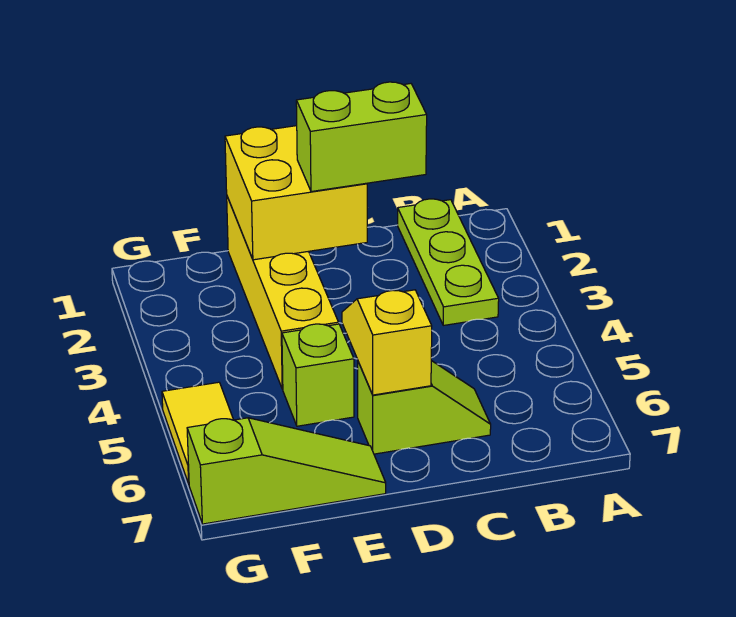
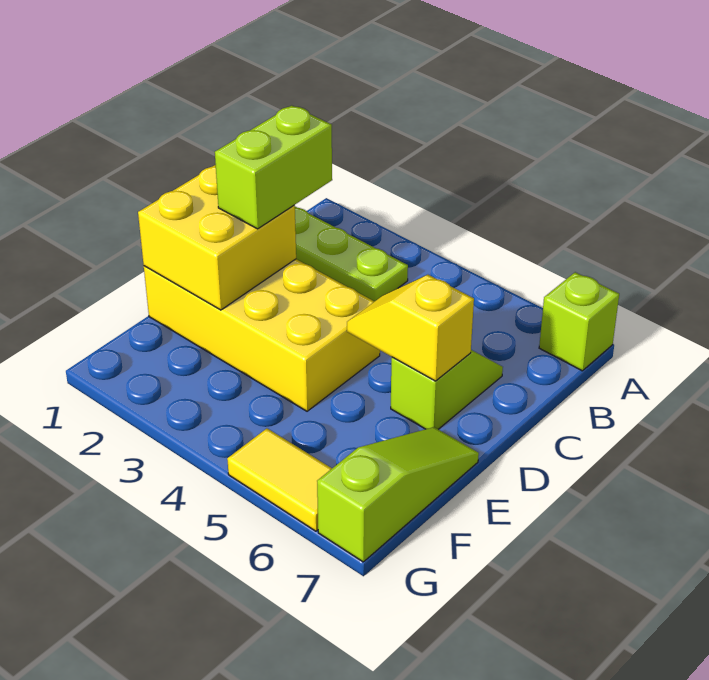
yellow brick E1:E4 level 1 -> yellow brick D1:E4 level 1
lime brick E5 level 1 -> lime brick A7 level 1

